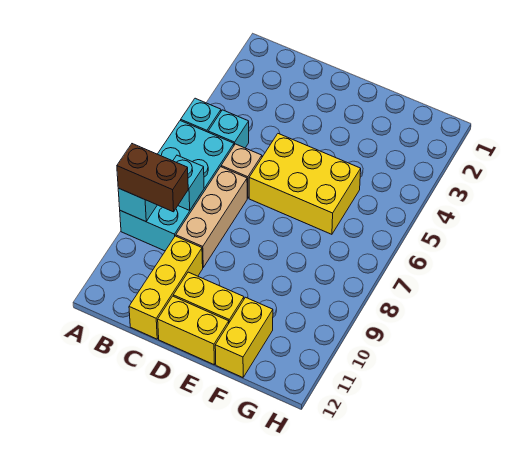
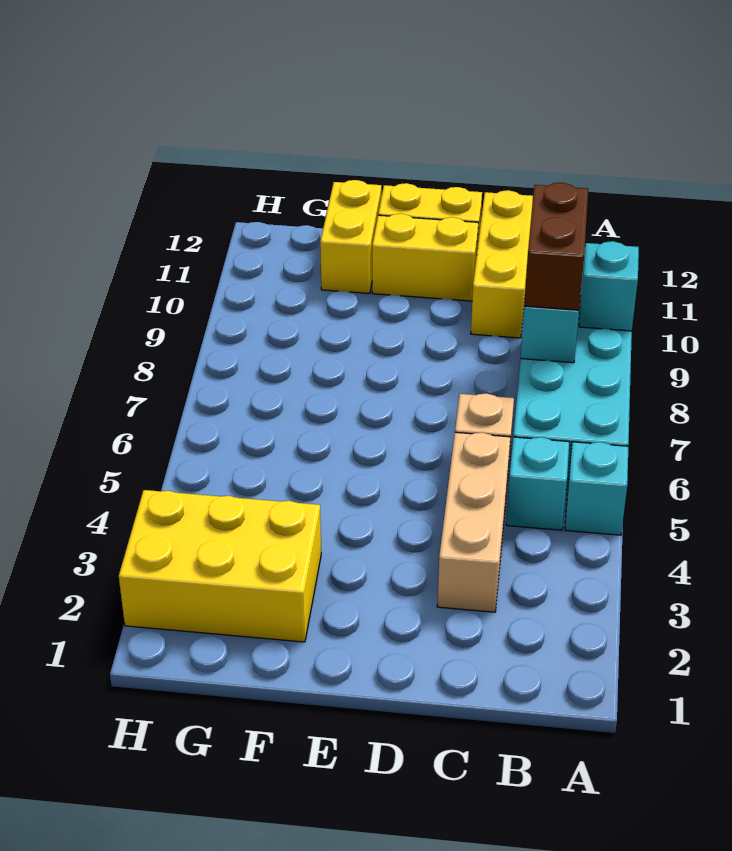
brown brick A9:B9 level 3 -> brown brick B8:B9 level 3
tan brick C7:C9 level 1 -> tan brick C3:C5 level 1
yellow brick D5:F6 level 1 -> yellow brick F2:H3 level 1

